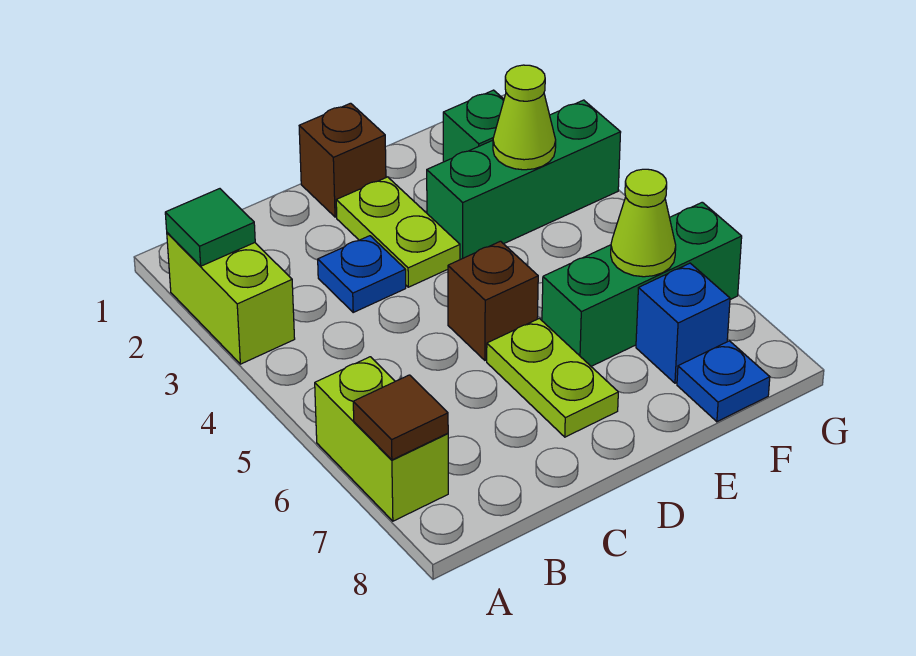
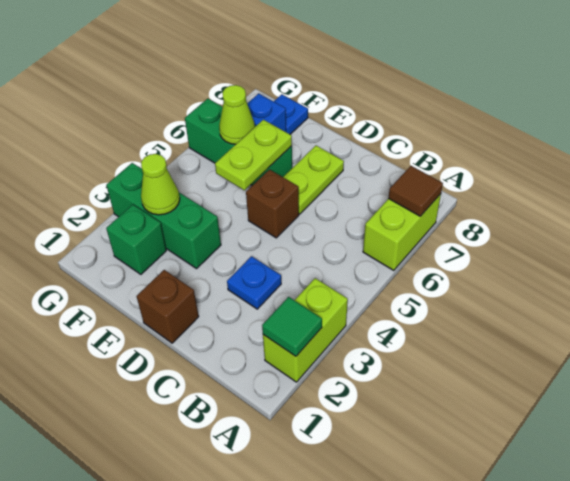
lime plate D2:D3 level 1 -> lime plate E5:E6 level 2

